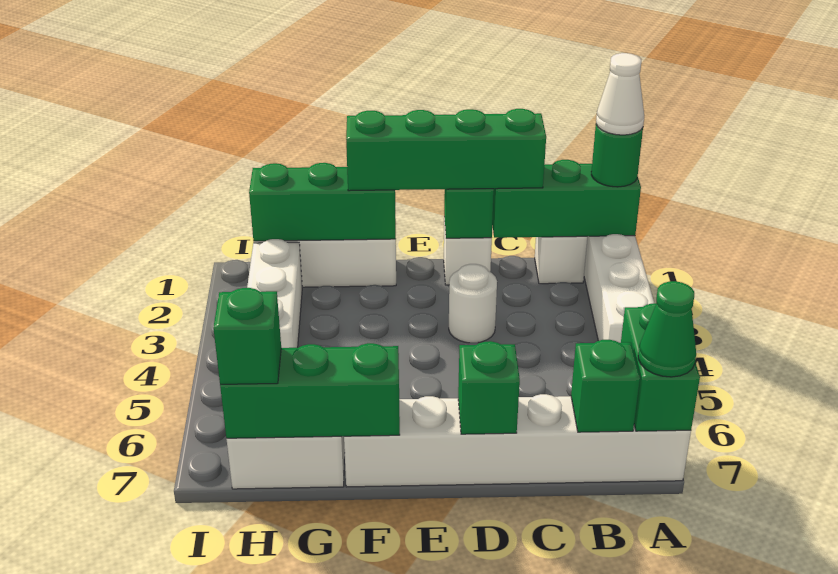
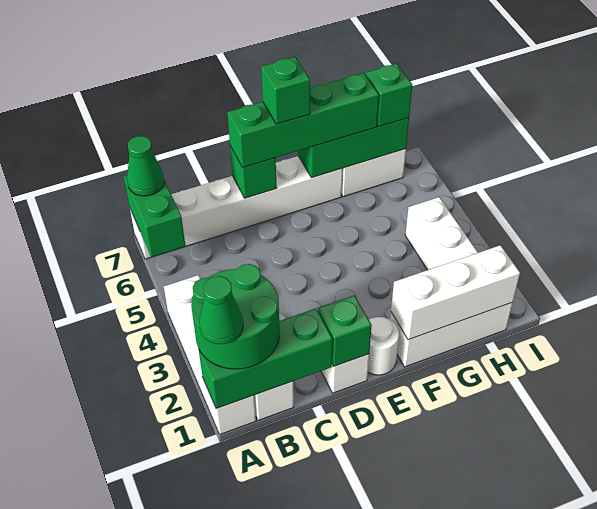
green round brick A1 level 3 -> green round brick A1:B2 level 3
white cone A1 level 4 -> green cone A1 level 4
green brick B7 level 2 -> green brick E7 level 4
green brick C1:F1 level 3 -> green brick D7:G7 level 3
white round brick D3 level 1 -> white round brick E1 level 1
green brick F1:H1 level 2 -> white brick F1:H1 level 2

